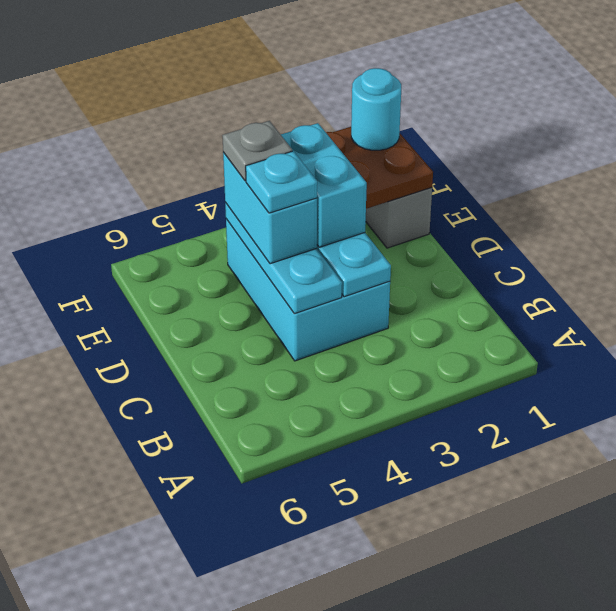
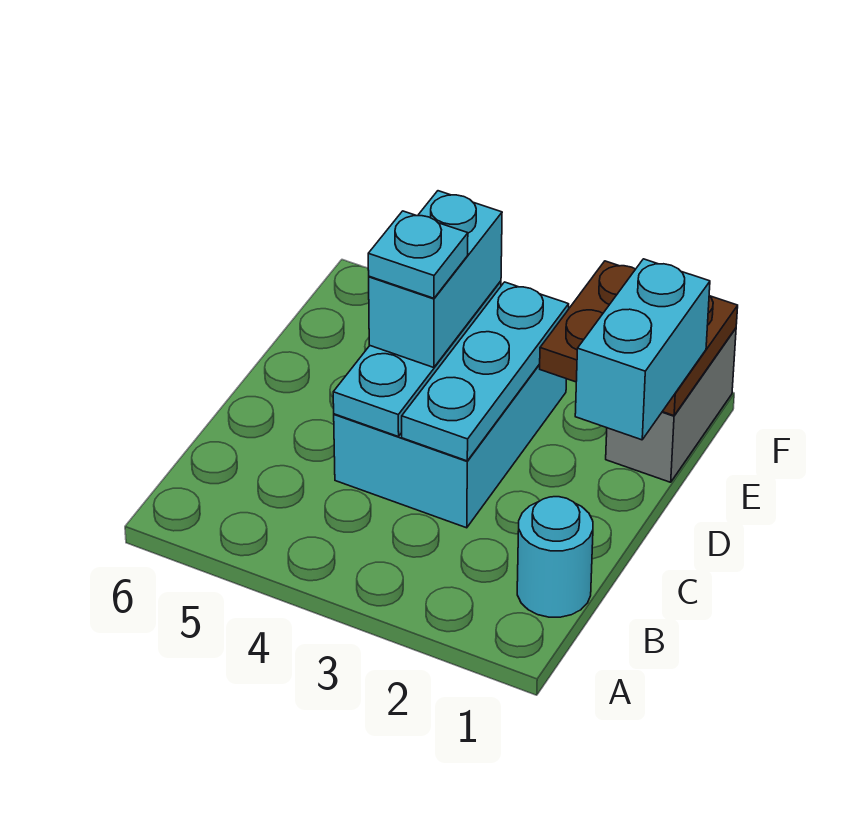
cyan brick D3:E3 level 3 -> cyan brick D1:E1 level 3
grey plate E4 level 4 -> none
cyan round brick F1 level 3 -> cyan round brick B1 level 1

